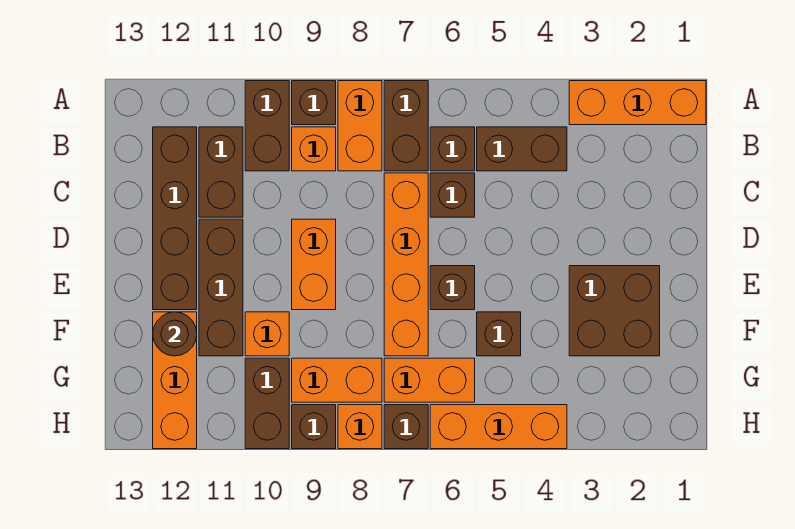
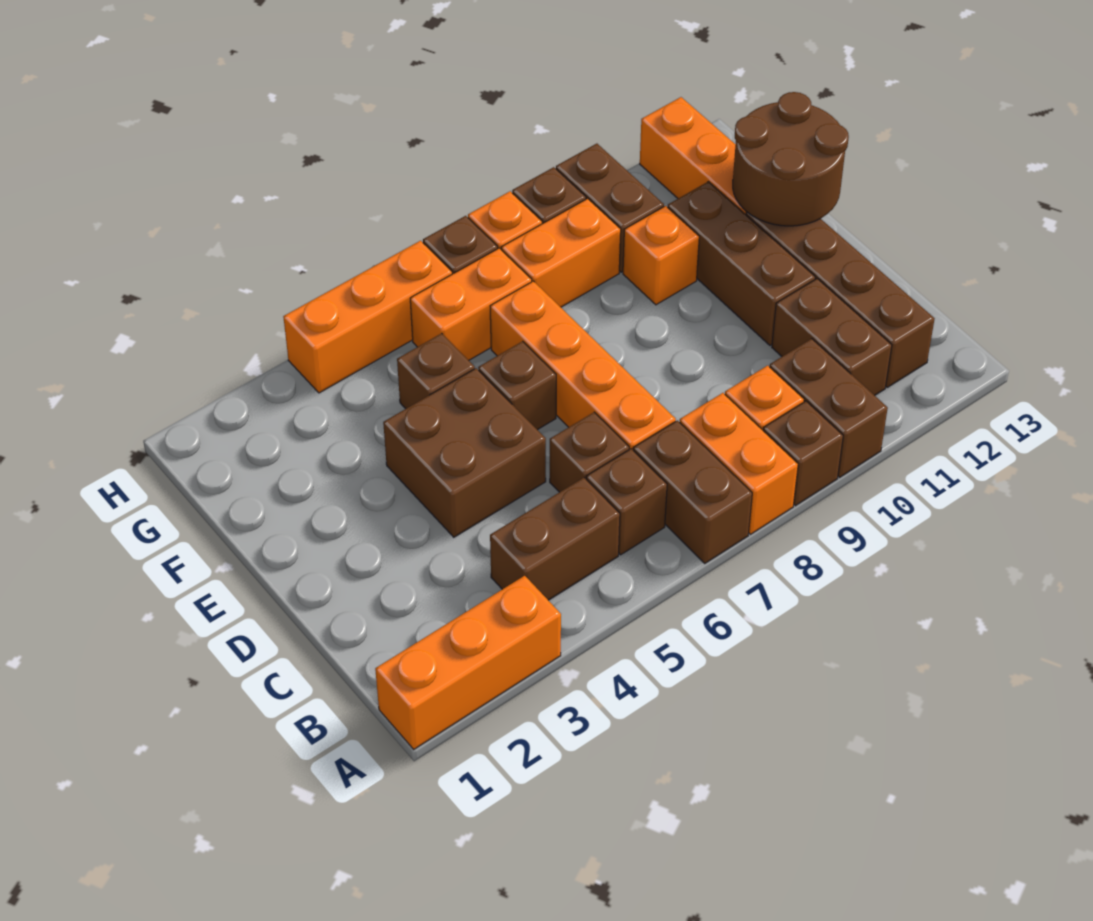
orange brick D9:E9 level 1 -> none
brown brick E2:F3 level 1 -> brown brick D4:E5 level 1
brown round brick F12 level 2 -> brown round brick E12:F13 level 2

